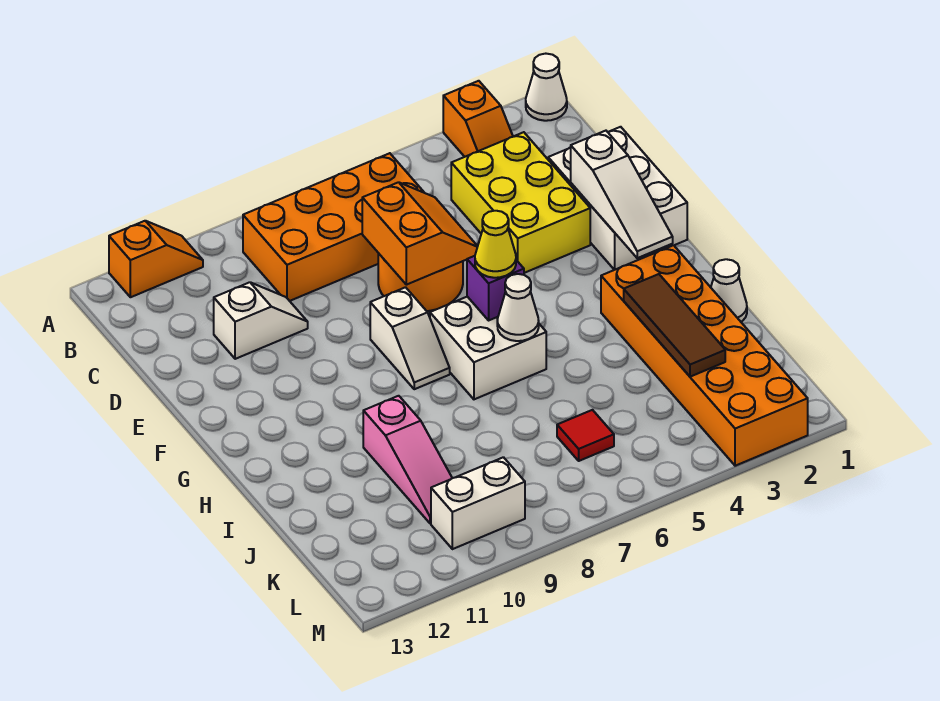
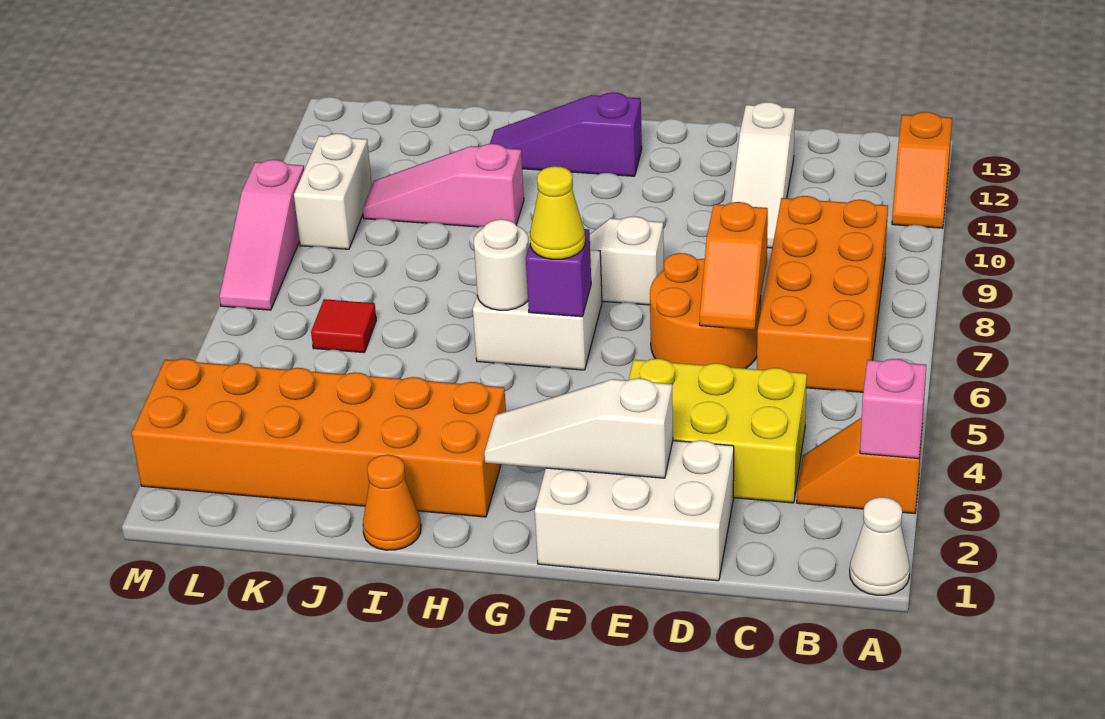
none -> pink brick A3 level 2
orange slope D6:E7 level 2 top 7 -> orange slope D6:D7 level 2 top 7
white slope D10:D11 level 1 top 11 -> white slope D10:D12 level 1 top 12
none -> purple slope G12:I12 level 1 top G
white cone H6 level 2 -> white round brick H6 level 2
white cone I1 level 1 -> orange cone I1 level 1
brown tile I3:K3 level 2 -> none
none -> pink slope M7:M9 level 1 top 9

